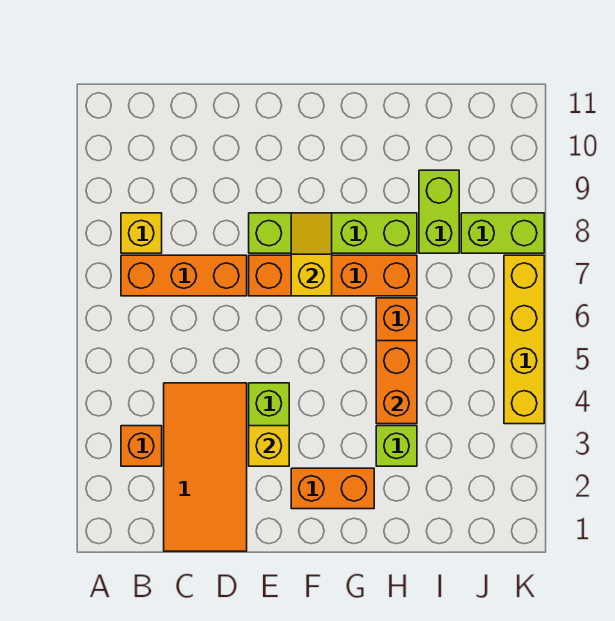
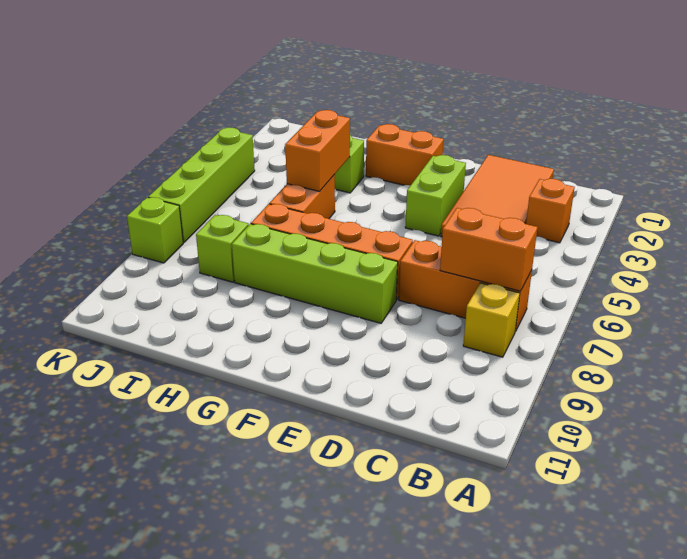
none -> orange brick B7:C7 level 2
yellow brick E3 level 2 -> none
yellow slope F7:F8 level 2 top 7 -> none
lime brick I8:I9 level 1 -> lime brick I8 level 1
lime brick J8:K8 level 1 -> lime brick K8 level 1
yellow brick K4:K7 level 1 -> lime brick K4:K7 level 1

